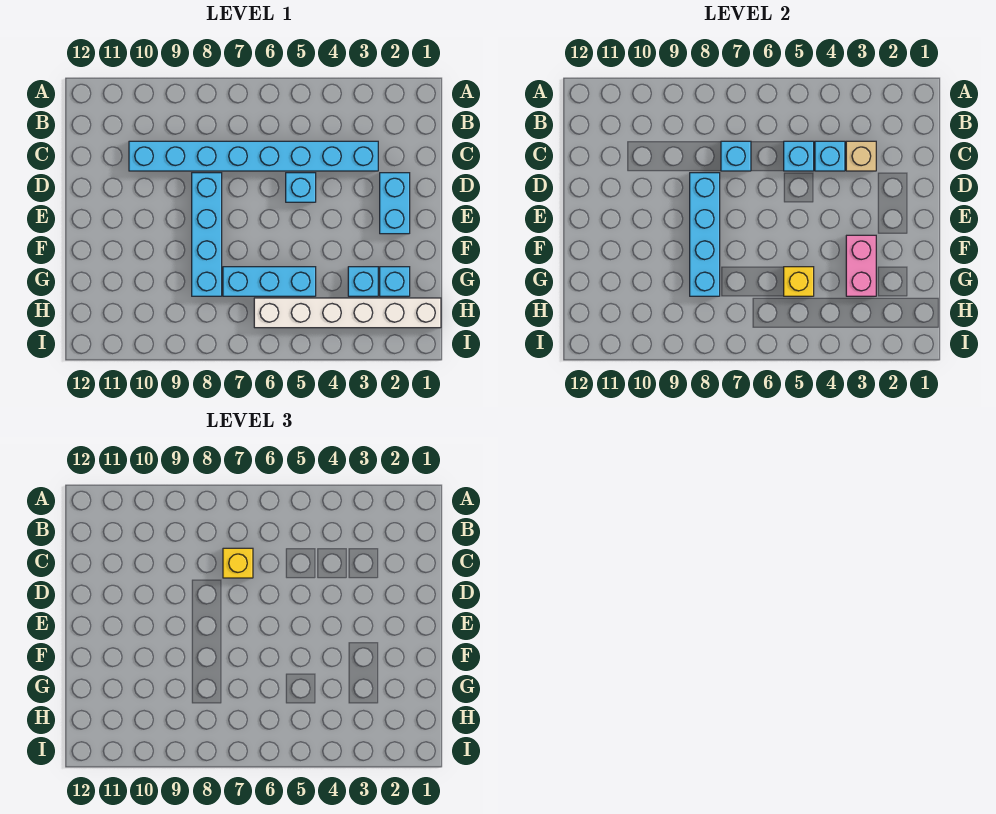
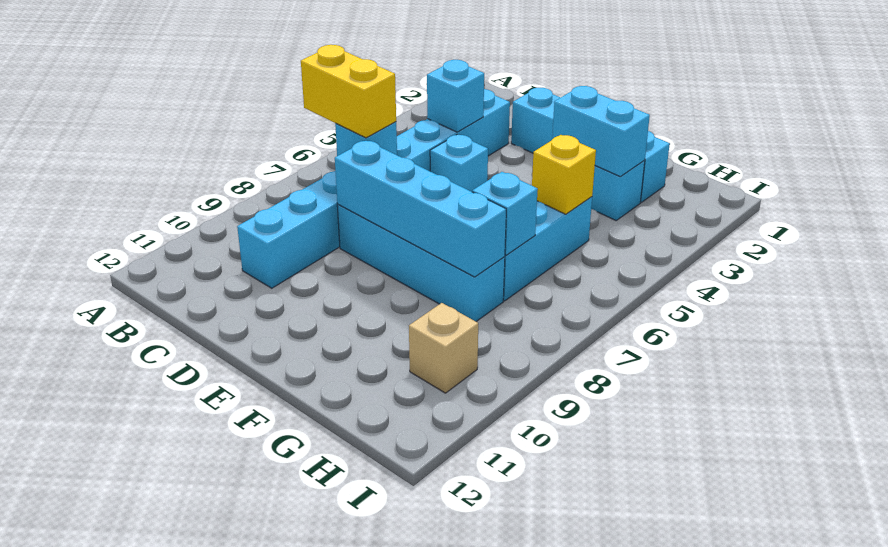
tan brick C3 level 2 -> tan brick H10 level 1
cyan brick C5 level 2 -> cyan brick G7 level 2
yellow brick C7 level 3 -> yellow brick B7:C7 level 3
pink brick F3:G3 level 2 -> cyan brick F3:G3 level 2
white brick H1:H6 level 1 -> none

